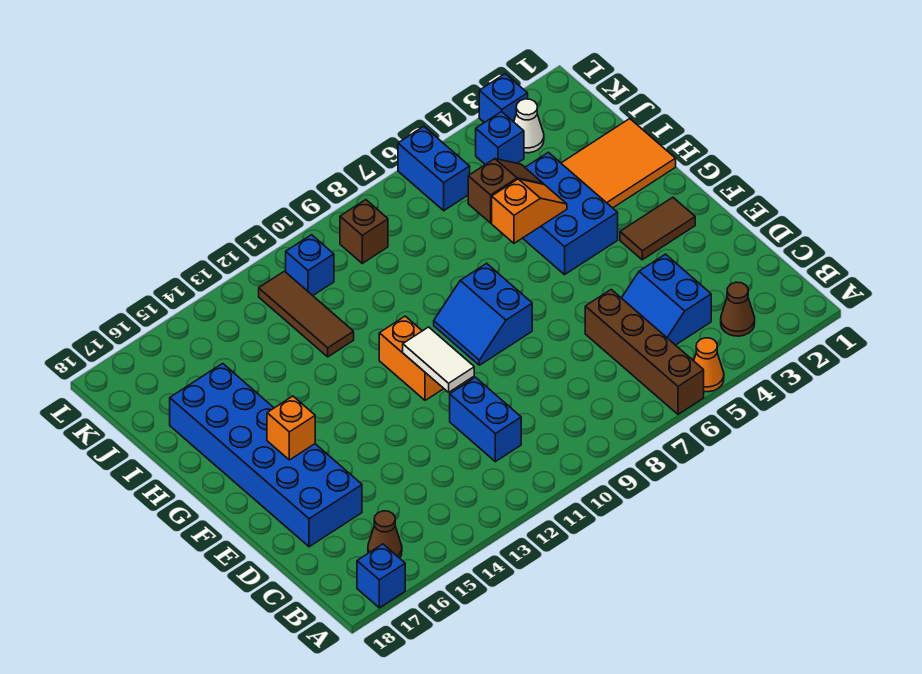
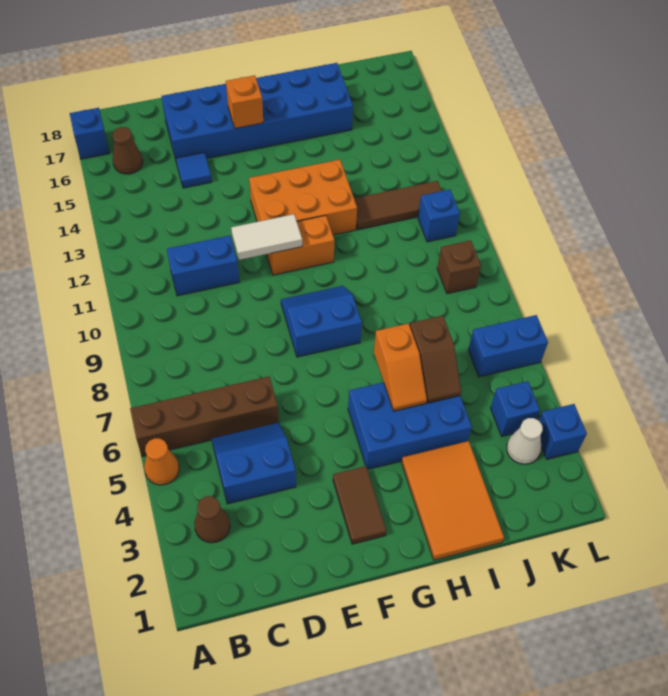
none -> blue tile D15 level 1
none -> orange brick F12:H13 level 1

